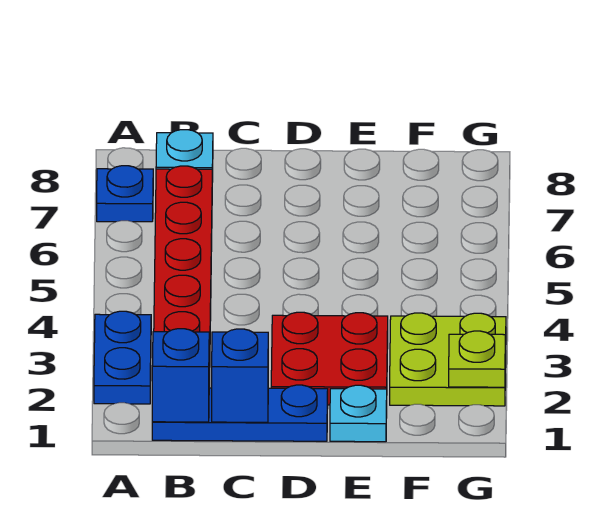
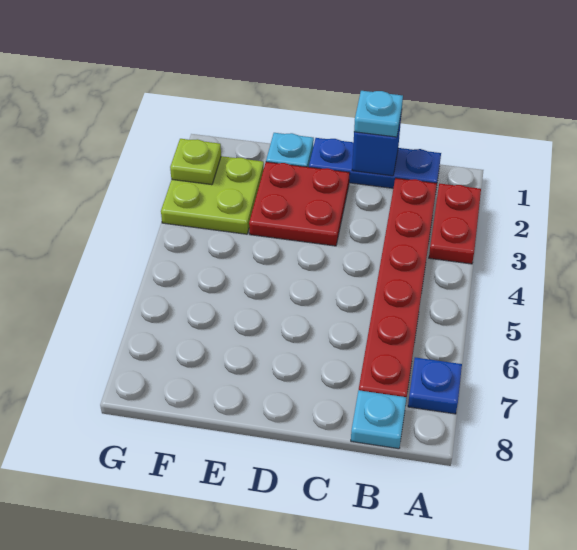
blue plate A2:A3 level 1 -> red plate A2:A3 level 1
blue brick B1 level 2 -> none
none -> cyan plate C1 level 3

